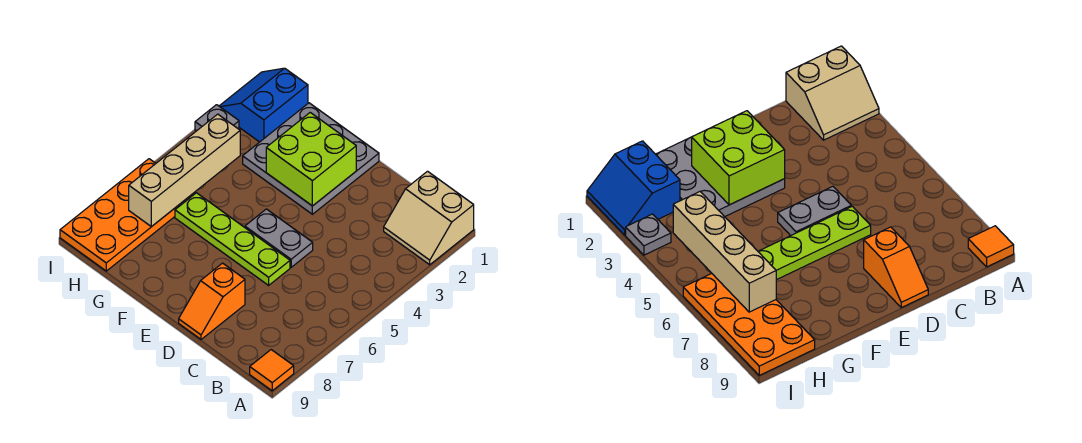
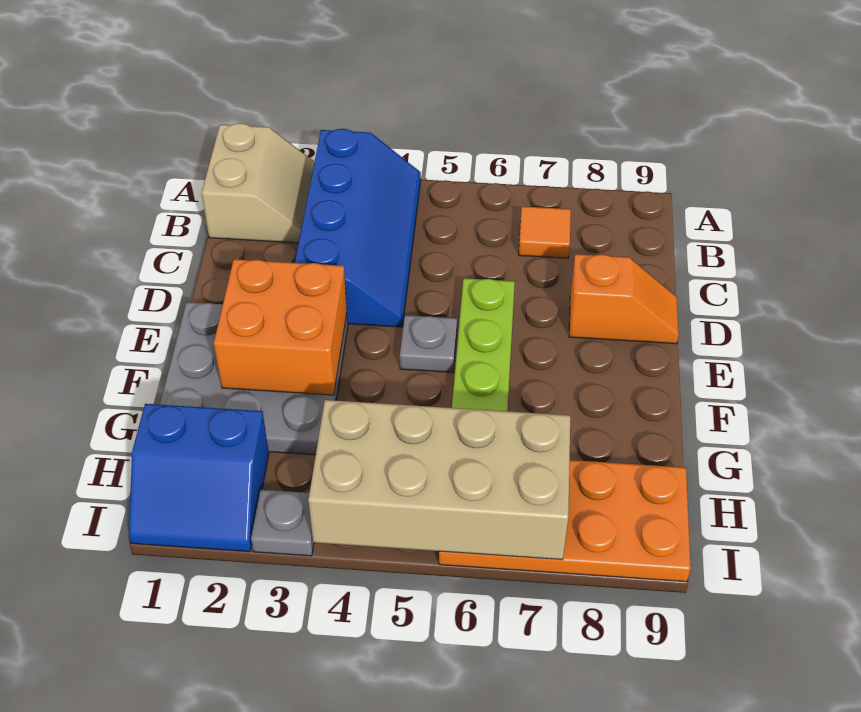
none -> blue slope A3:D4 level 1 top 3
orange tile A9 level 1 -> orange tile B7 level 1
grey plate D5:E5 level 1 -> grey plate E5 level 1
lime brick E2:F3 level 2 -> orange brick E2:F3 level 2
tan brick H4:H7 level 2 -> tan brick H4:I7 level 2

